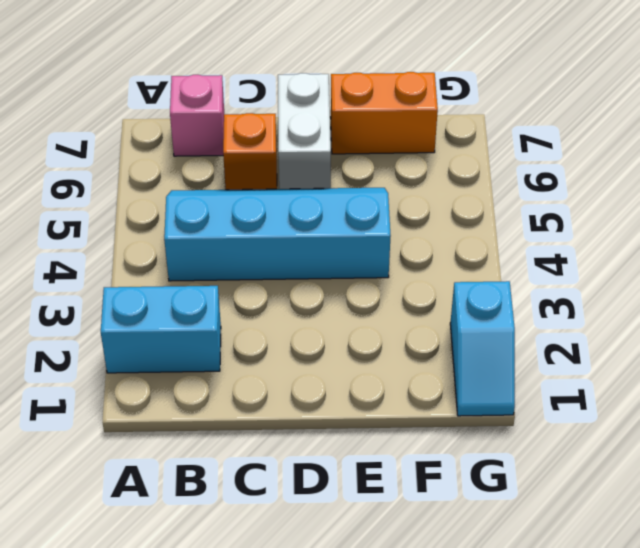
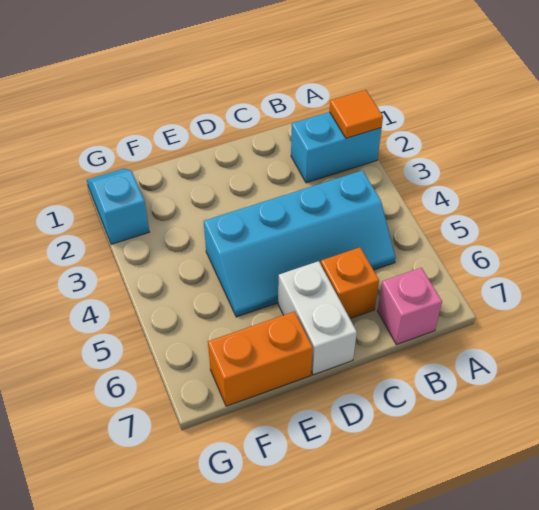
none -> orange tile A2 level 2

